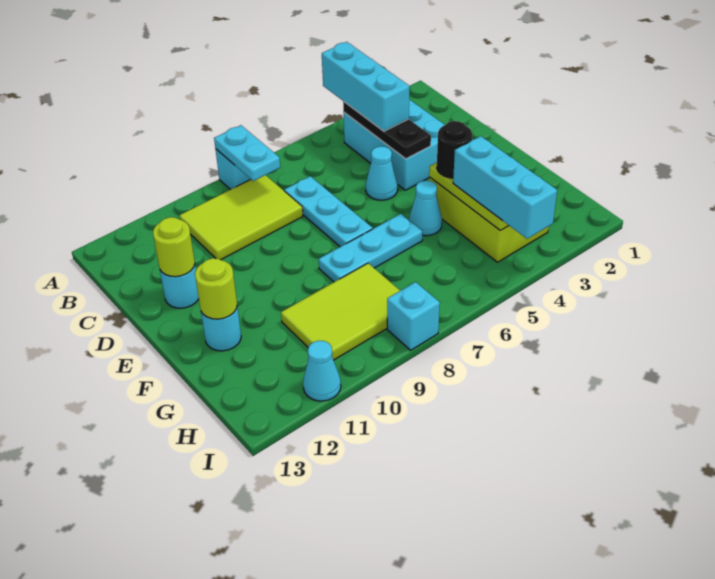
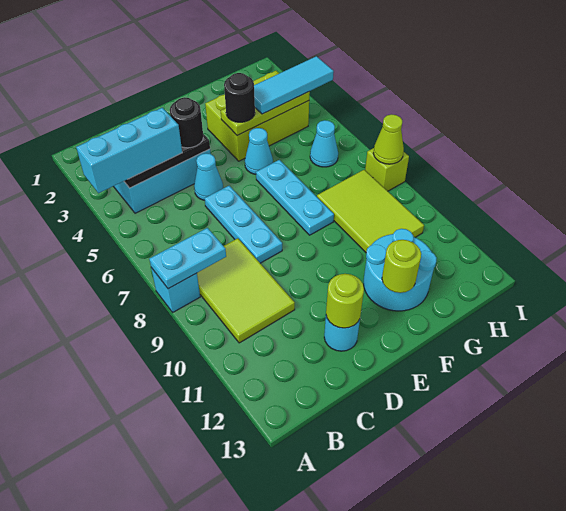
cyan plate C7:E7 level 1 -> cyan plate D6:D8 level 1
none -> black round brick D4 level 3
cyan round brick F12 level 1 -> cyan round brick F11:G12 level 1
cyan brick G4:I4 level 3 -> cyan tile G4:I4 level 3
cyan brick I8 level 1 -> lime brick I8 level 1
none -> lime cone I8 level 2
cyan cone I11 level 1 -> cyan cone H6 level 1

